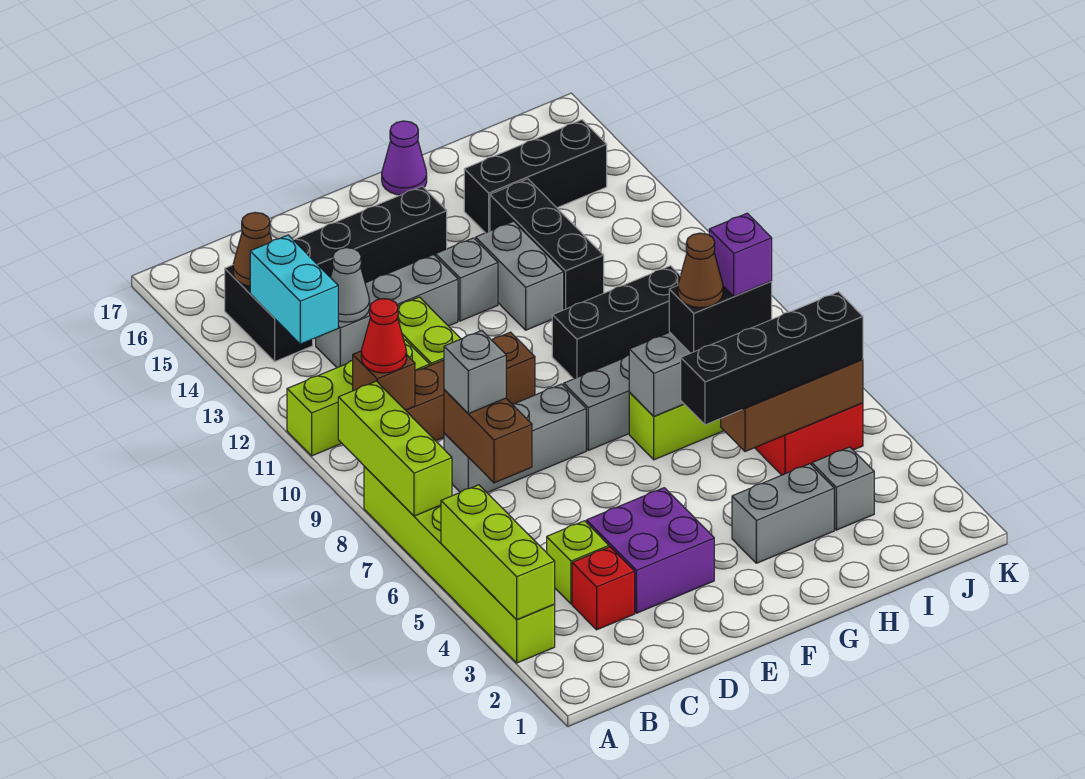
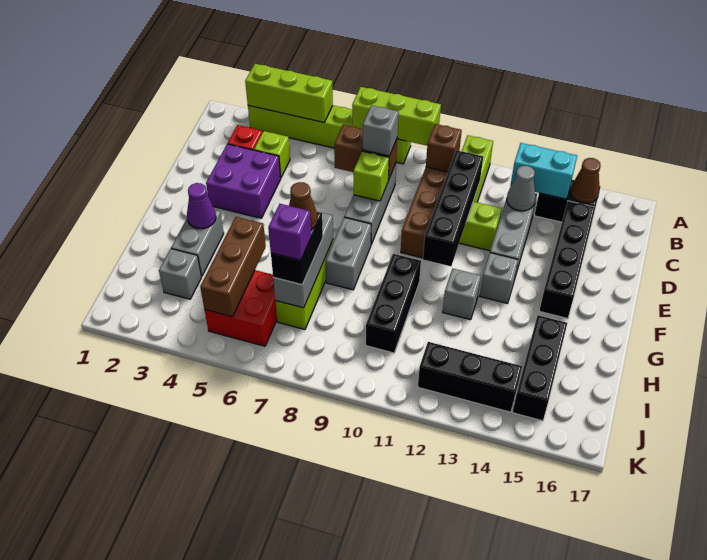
red cone B10 level 3 -> none
none -> lime brick D8 level 2
black brick G5:J5 level 3 -> black brick C11:F11 level 2
grey brick G12:G13 level 1 -> grey brick G12 level 1
purple cone G17 level 1 -> purple cone G3 level 2
black brick H12:H14 level 1 -> black brick J12:J14 level 1

